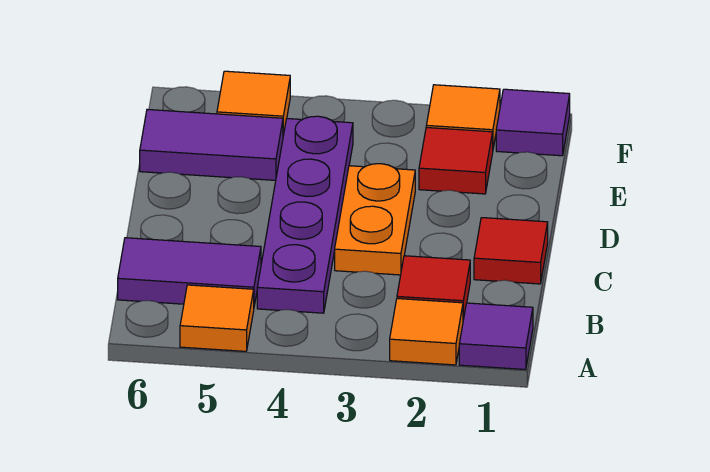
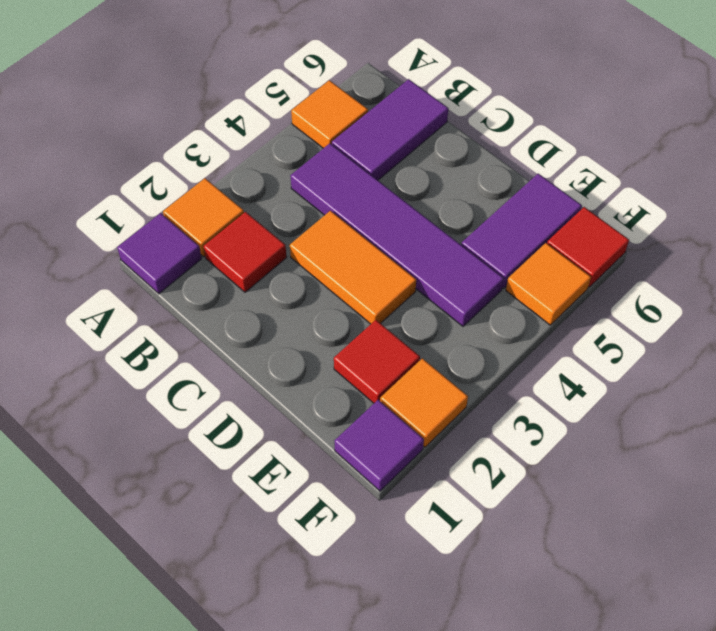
purple plate B4:E4 level 1 -> purple tile B4:E4 level 1
red tile C1 level 1 -> red tile F6 level 1
orange plate C3:D3 level 1 -> orange tile C3:D3 level 1

